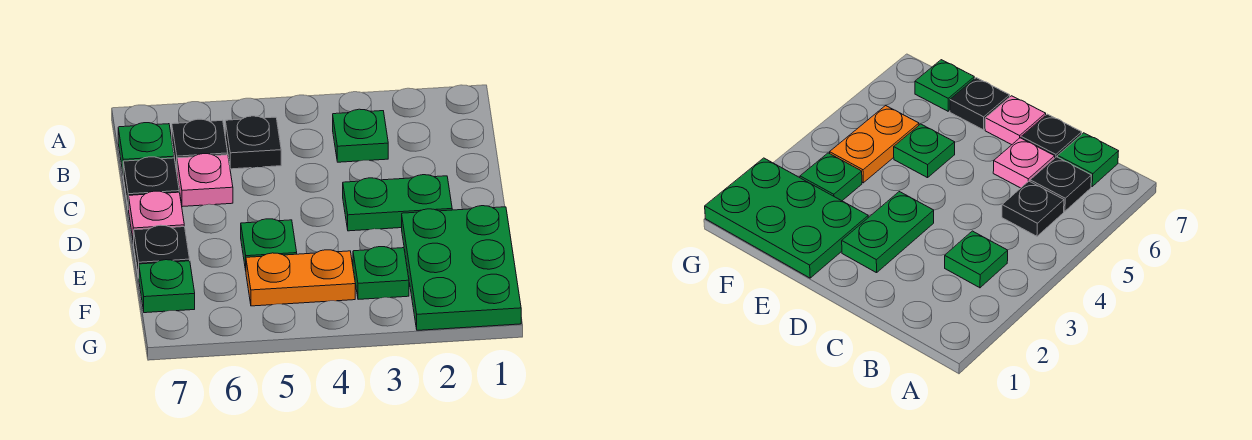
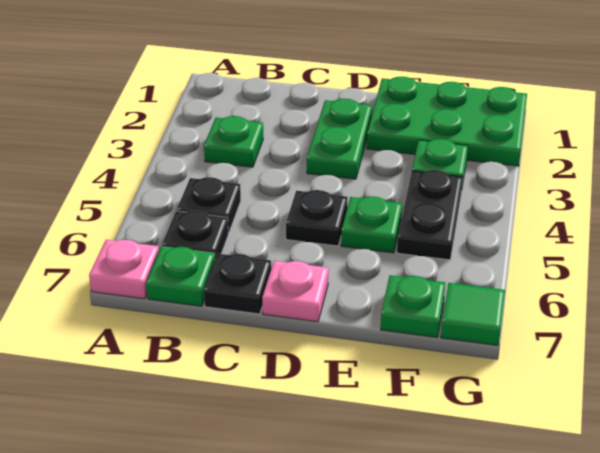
pink plate C6 level 1 -> pink plate A7 level 1
black plate E7 level 1 -> black plate D5 level 1
orange plate F4:F5 level 1 -> black plate F4:F5 level 1
none -> green tile G7 level 1

